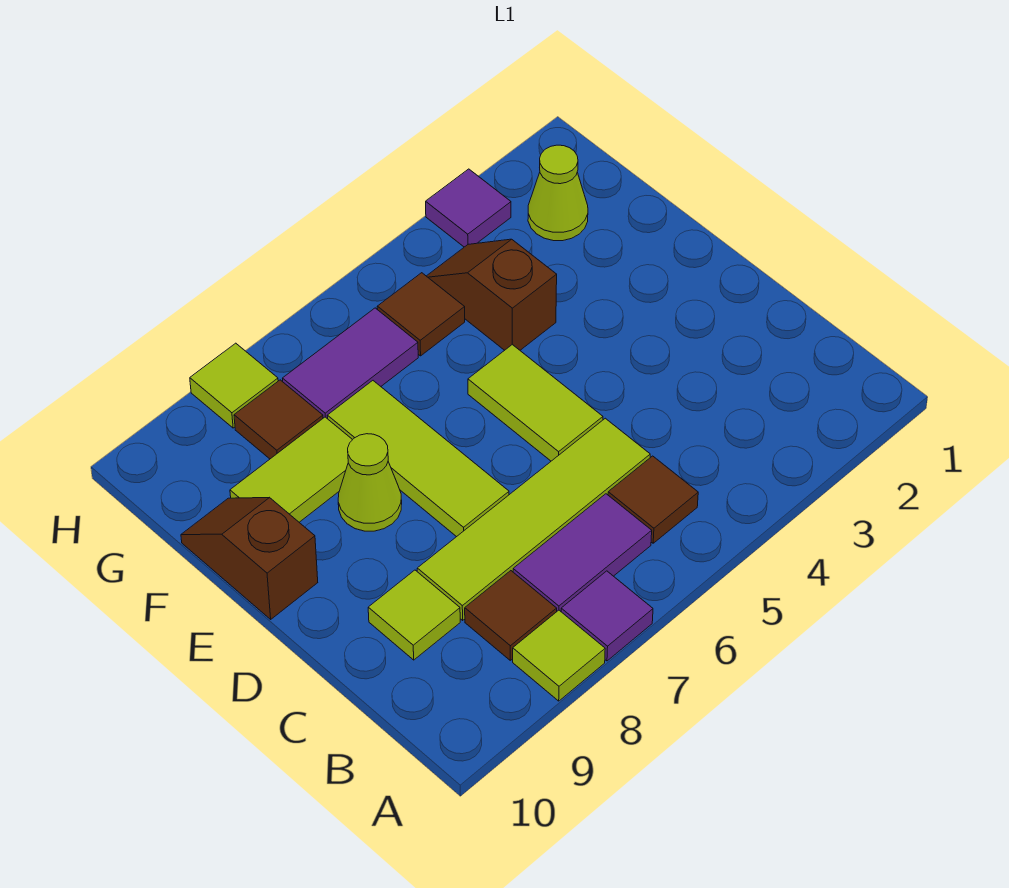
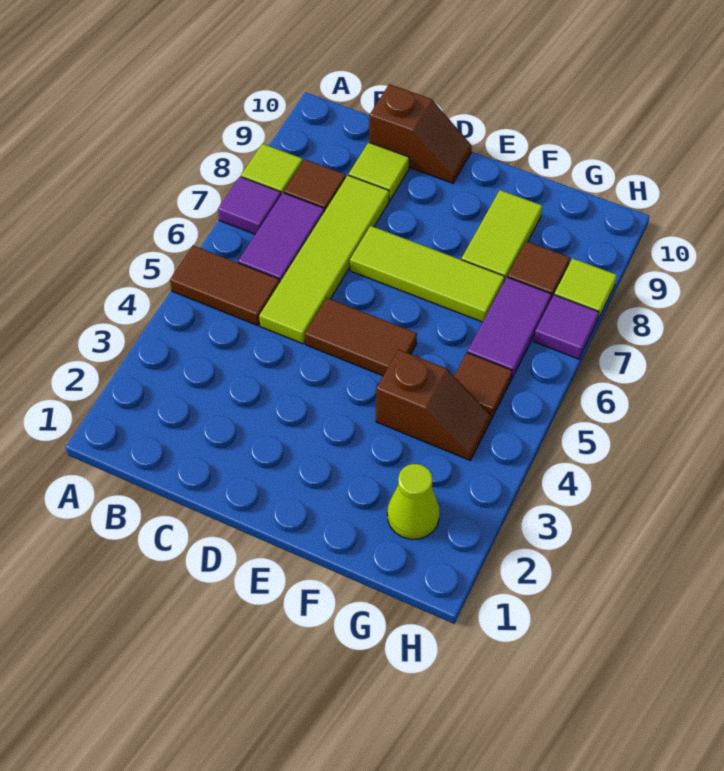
brown tile B5 level 1 -> brown tile A5:B5 level 1
lime tile D5:E5 level 1 -> brown tile D5:E5 level 1
lime cone E8 level 1 -> none
brown slope E10:F10 level 1 top E -> brown slope C10:D10 level 1 top C
purple tile H3 level 1 -> purple tile H7 level 1

